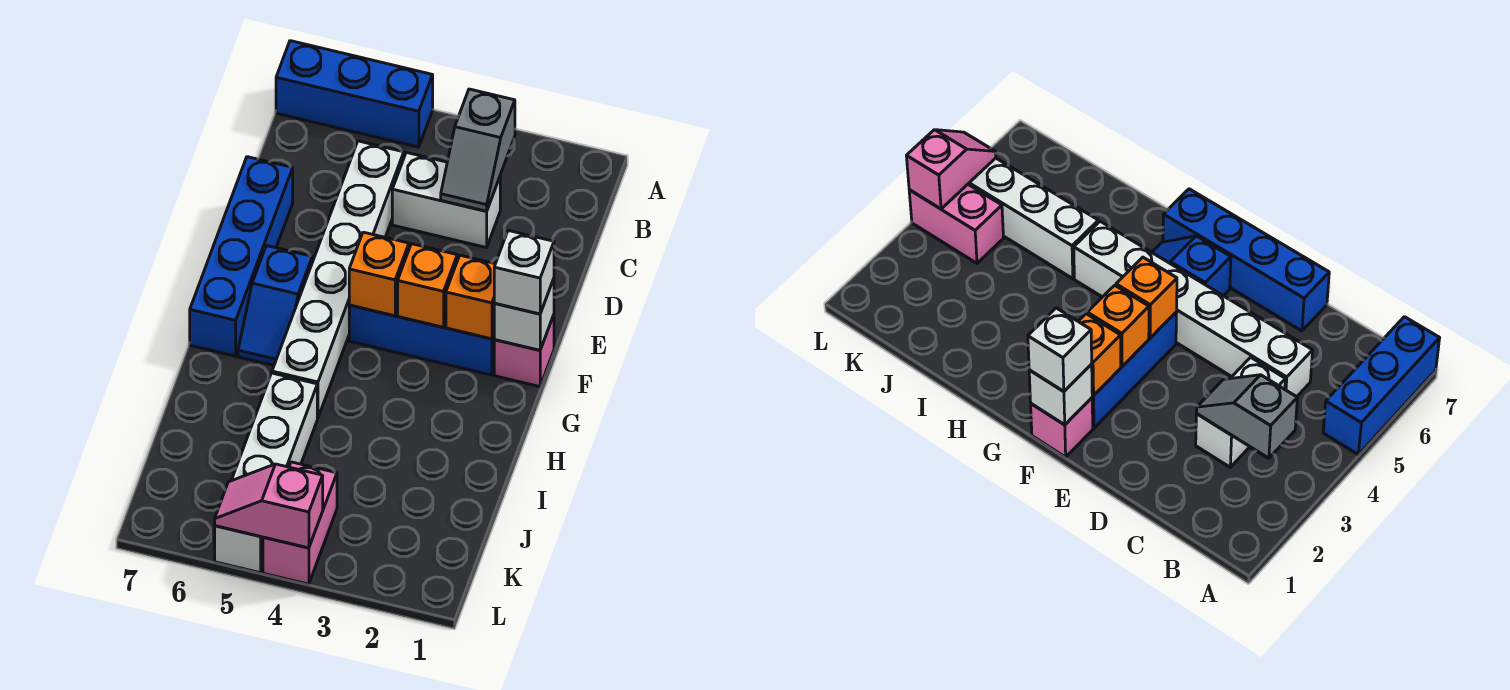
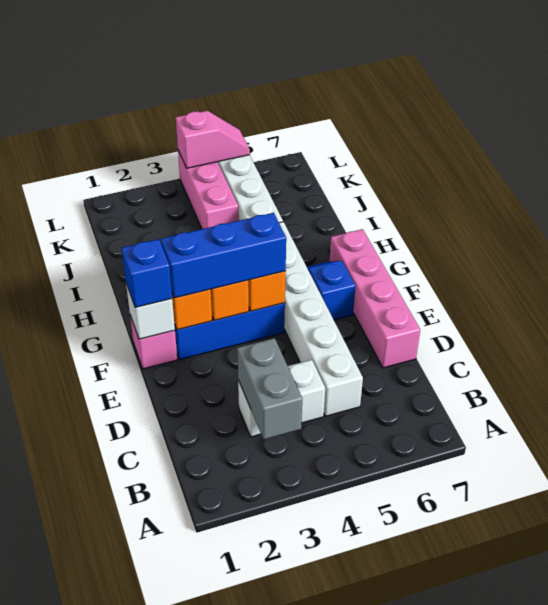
blue brick A5:A7 level 1 -> blue brick F2:F4 level 3
grey slope B3:C3 level 2 top B -> grey brick B3:C3 level 2
blue brick D7:G7 level 1 -> pink brick D7:G7 level 1
white brick F1 level 3 -> blue brick F1 level 3
pink brick K4:L4 level 1 -> pink brick J4:L4 level 1

